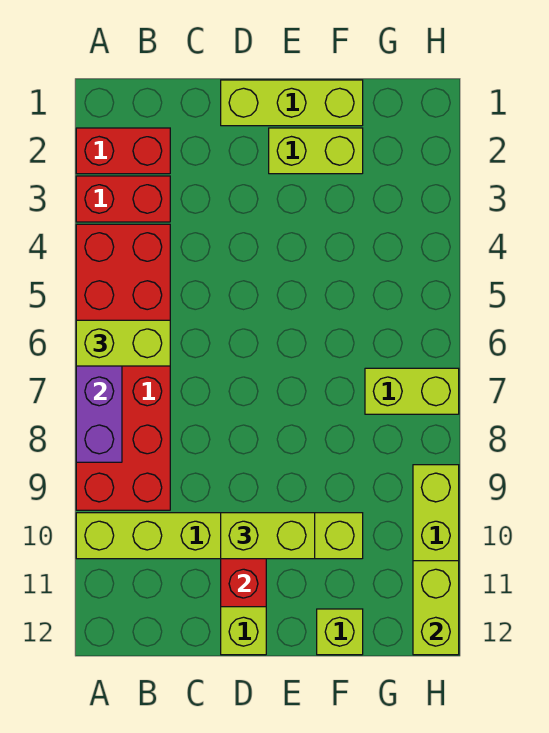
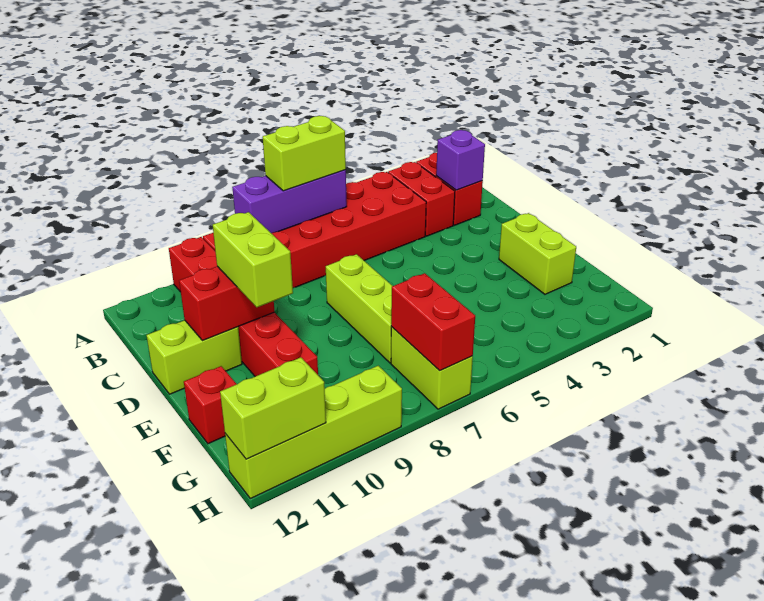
lime brick A6:B6 level 3 -> lime brick A6:A7 level 3
lime brick A10:F10 level 1 -> red brick A10:F10 level 1
none -> purple brick B2 level 2
lime brick D1:F1 level 1 -> lime brick D7:F7 level 1
lime brick F12 level 1 -> red brick F12 level 1
none -> red brick G7:H7 level 2

